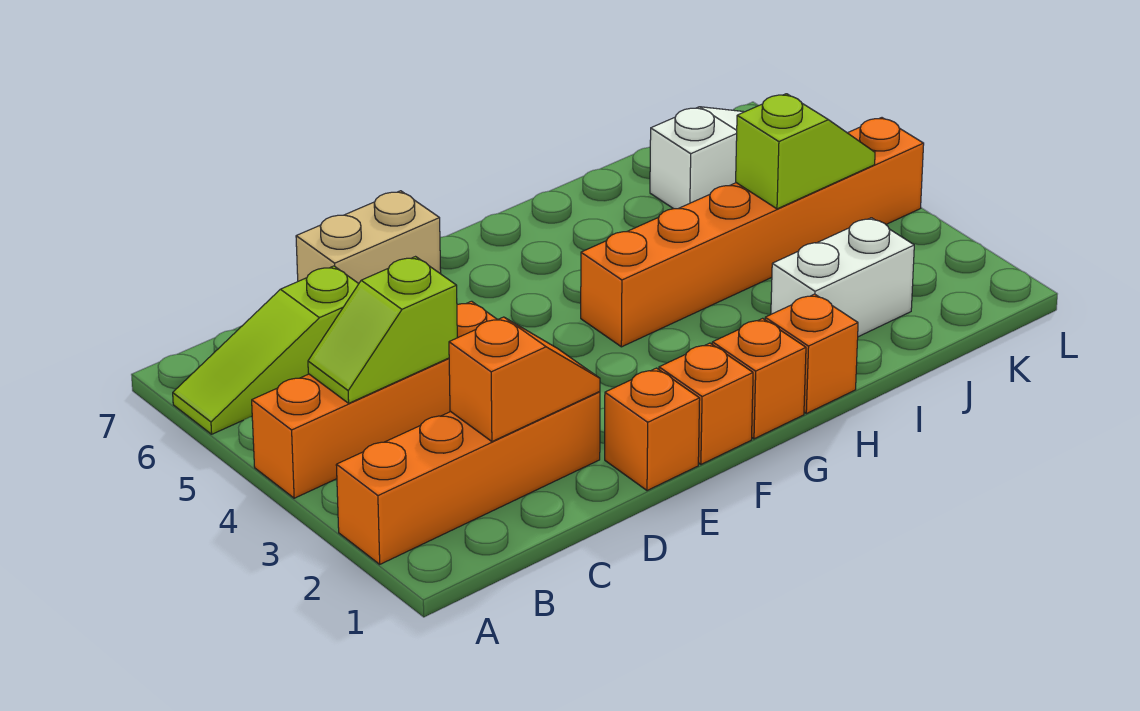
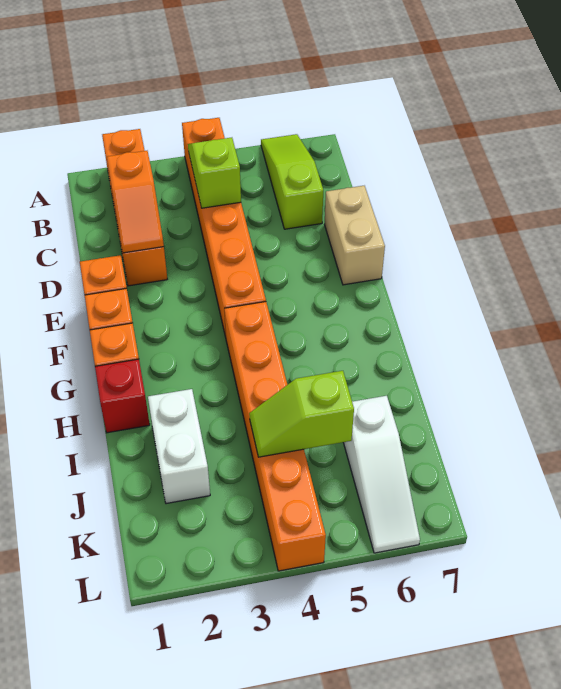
orange brick A4:D4 level 1 -> orange brick A4:F4 level 1
orange brick H1 level 1 -> red brick H1 level 1
lime slope J4:K4 level 2 top J -> lime slope J4:J5 level 2 top 5

